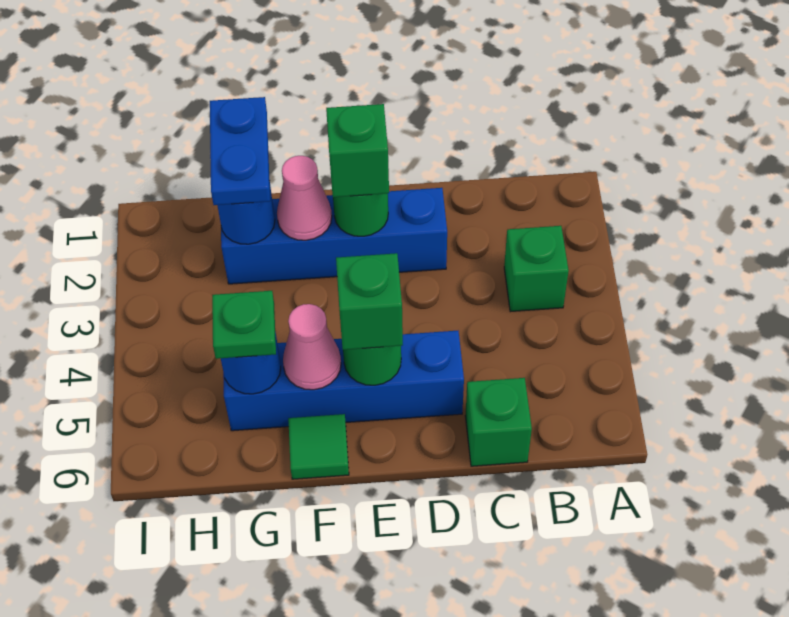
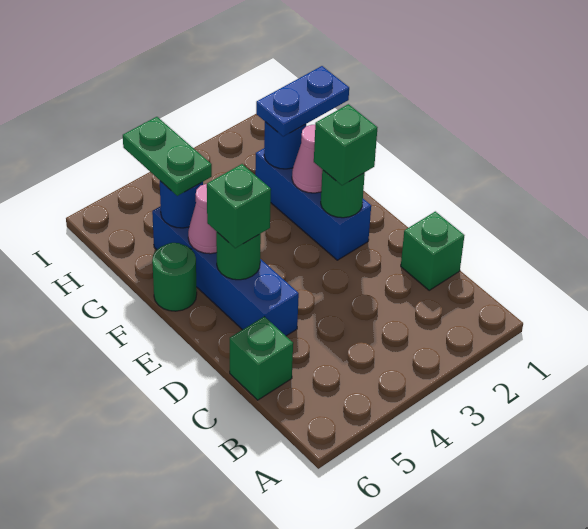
green brick B3 level 1 -> green brick C1 level 1
blue brick D2:G2 level 1 -> blue brick E2:G2 level 1
green tile F6 level 1 -> green round brick F6 level 1
green plate G5 level 3 -> green plate G5:H5 level 3

